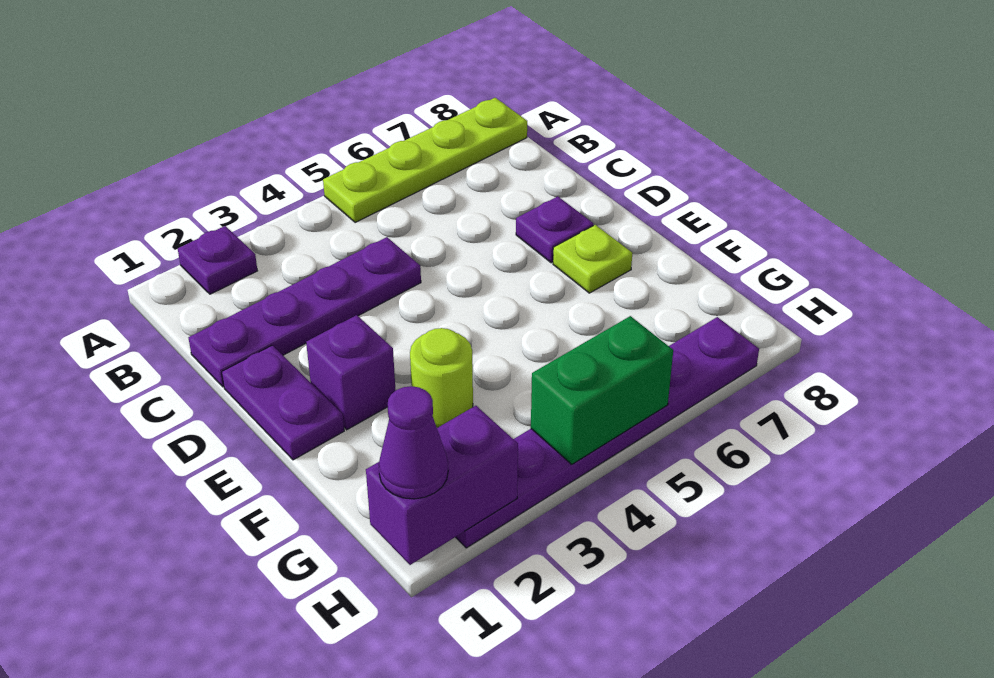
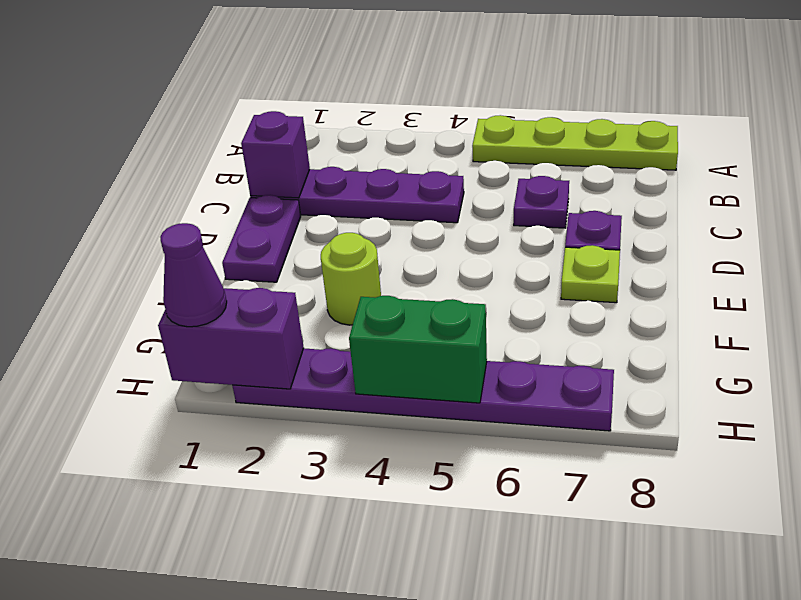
purple plate A2 level 1 -> purple plate C6 level 1
purple brick E2 level 1 -> purple brick C1 level 2

